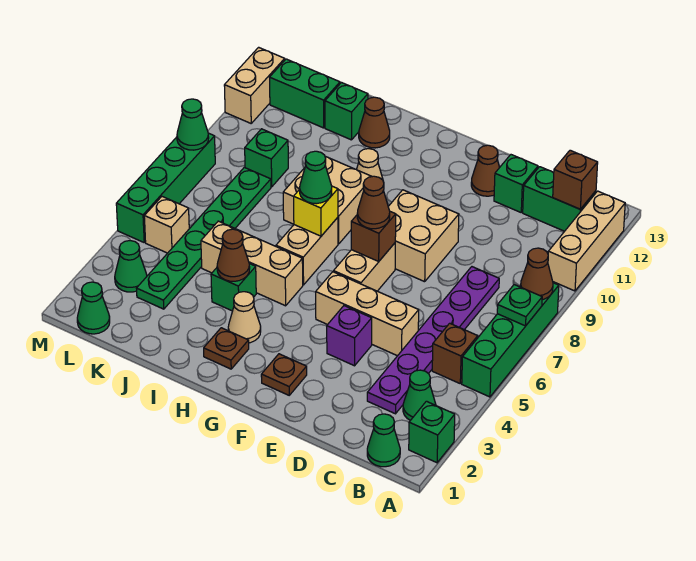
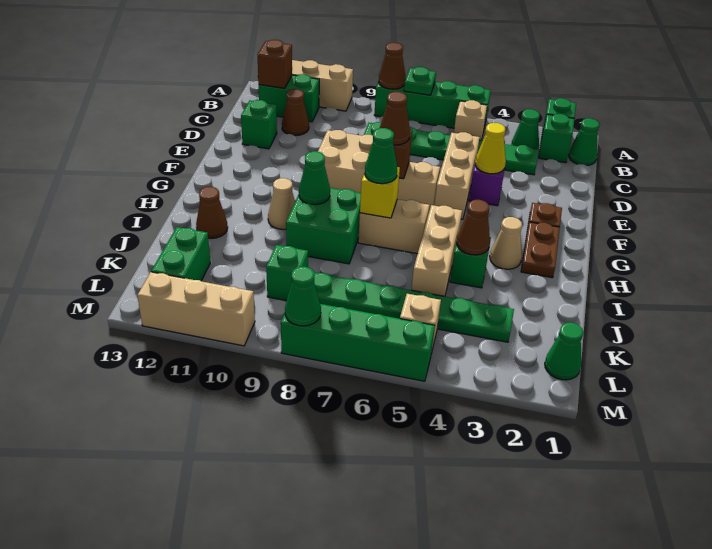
brown brick B5 level 1 -> tan brick B5 level 1
green brick B12:C12 level 1 -> green brick B11:B12 level 1
purple plate C3:C8 level 1 -> green plate C3:C8 level 1
none -> yellow cone E4 level 2
brown cone E12 level 1 -> brown cone C11 level 1
brown plate H2 level 1 -> brown plate G2:H2 level 1
tan brick H8:I9 level 1 -> green brick H8:I9 level 1
green brick J12 level 1 -> green brick B2 level 1
green cone L3 level 1 -> green cone H9 level 2
tan brick M11:M12 level 1 -> tan brick M10:M12 level 1

